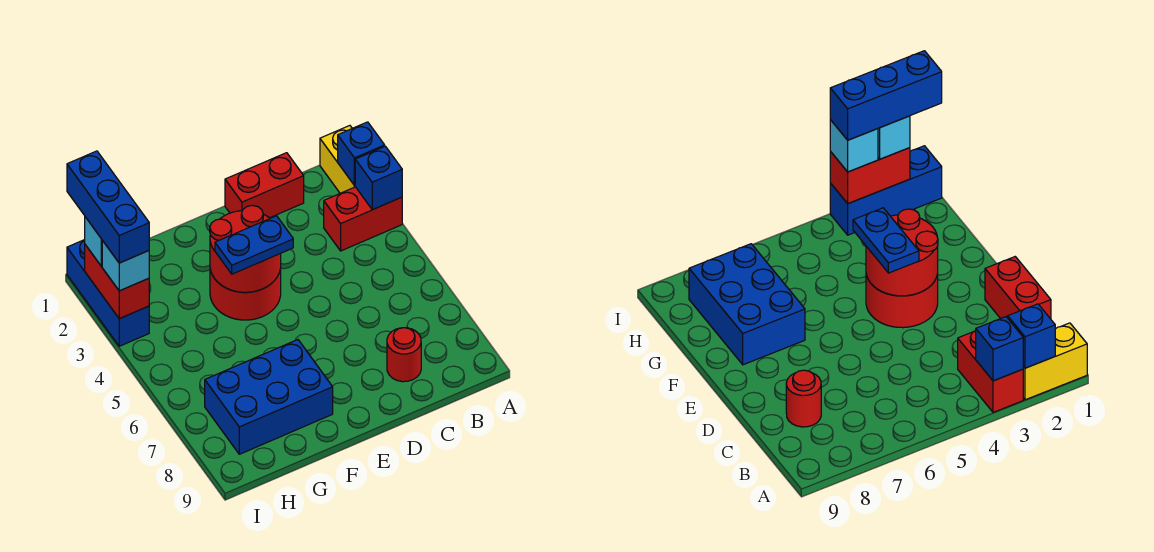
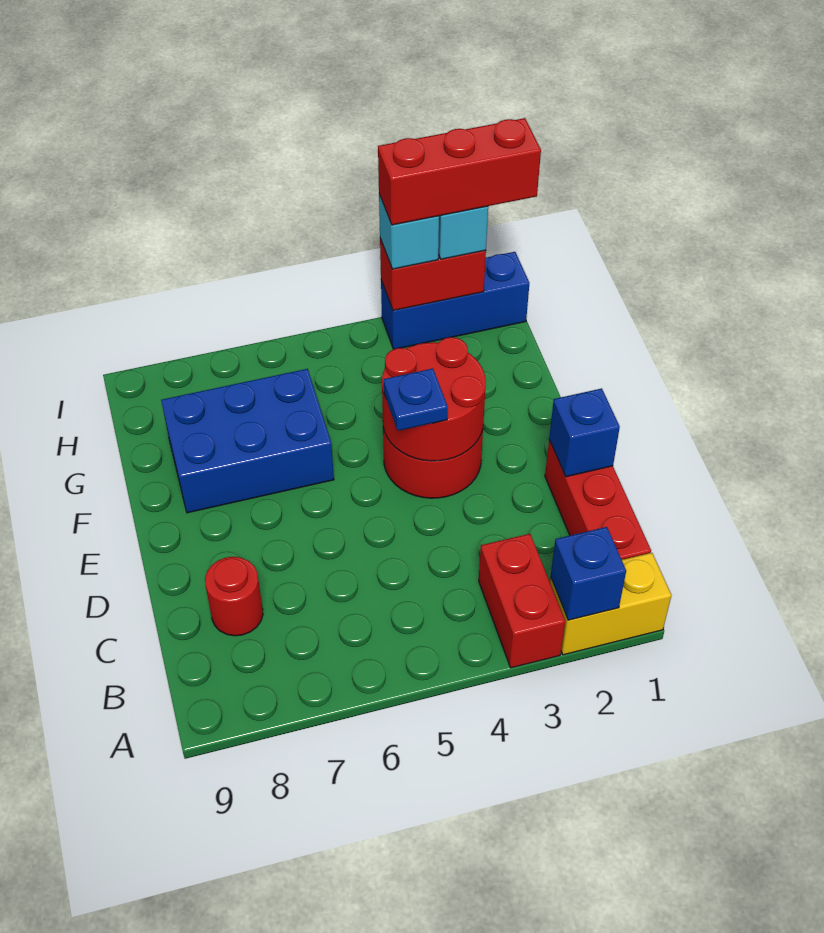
blue brick A3 level 2 -> blue brick D1 level 2
red brick C1:D1 level 1 -> red brick B1:D1 level 1
blue plate E4:F4 level 3 -> blue plate E4 level 3
blue brick F7:H8 level 1 -> blue brick F6:G8 level 1
blue brick I1:I3 level 4 -> red brick I1:I3 level 4

